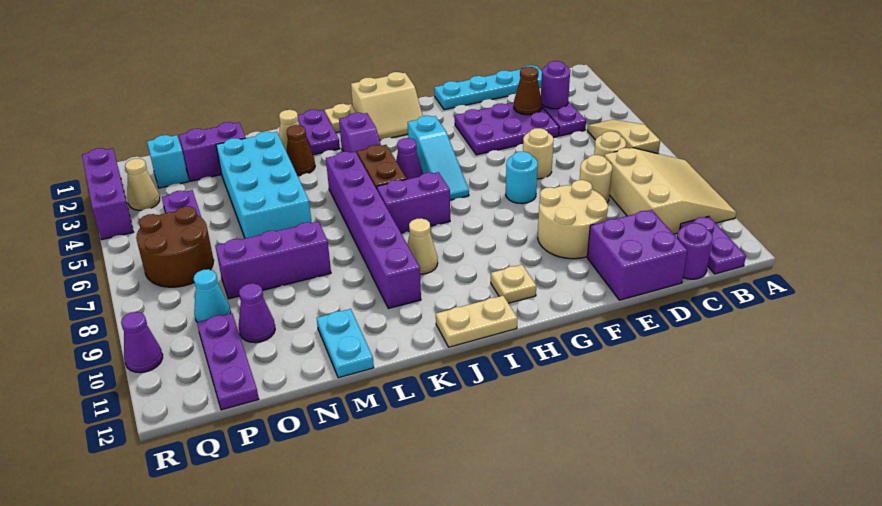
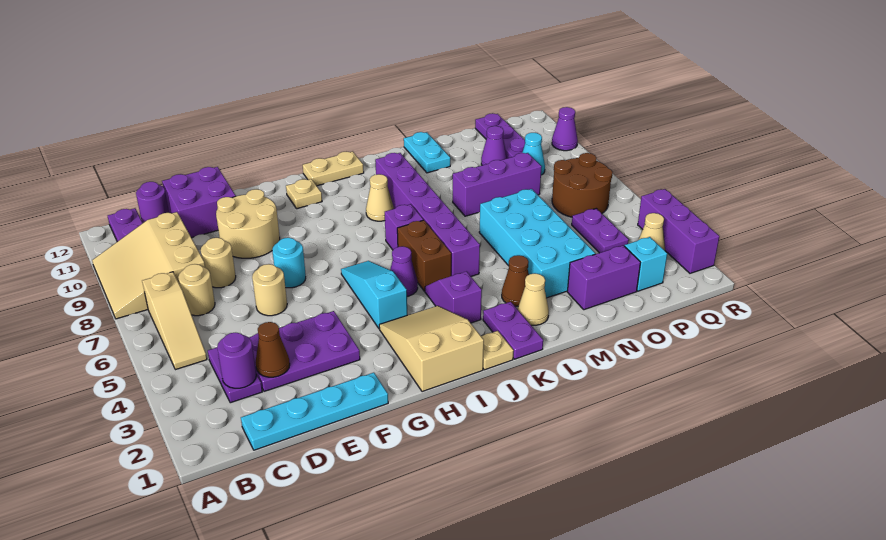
tan slope H1:I2 level 1 top 1 -> tan slope H1:I3 level 1 top 1
purple brick I7:J7 level 1 -> purple brick J7 level 1

